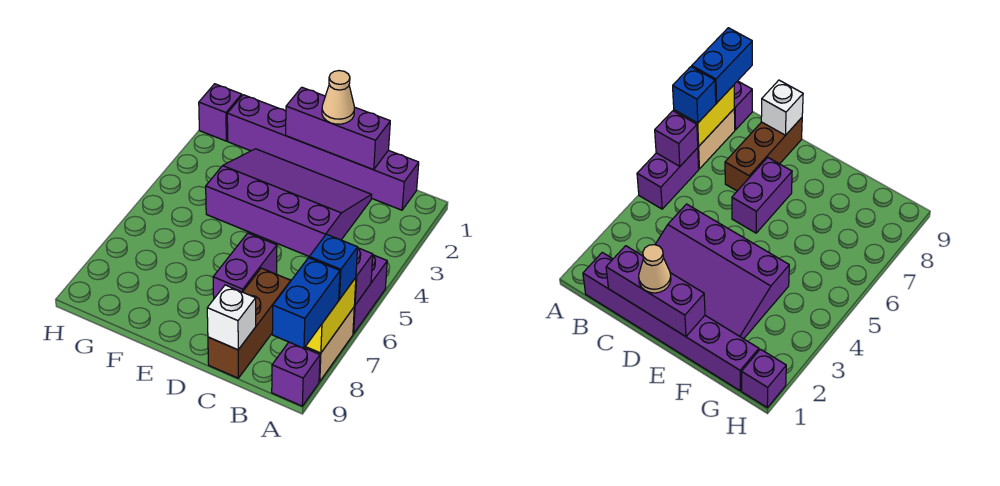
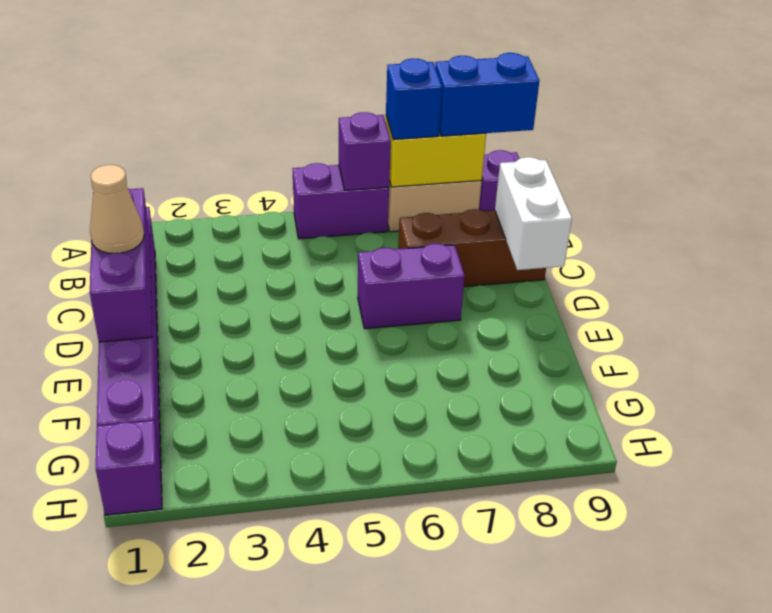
purple slope C2:F4 level 1 top 4 -> none
white brick C9 level 2 -> white brick C9:D9 level 2

